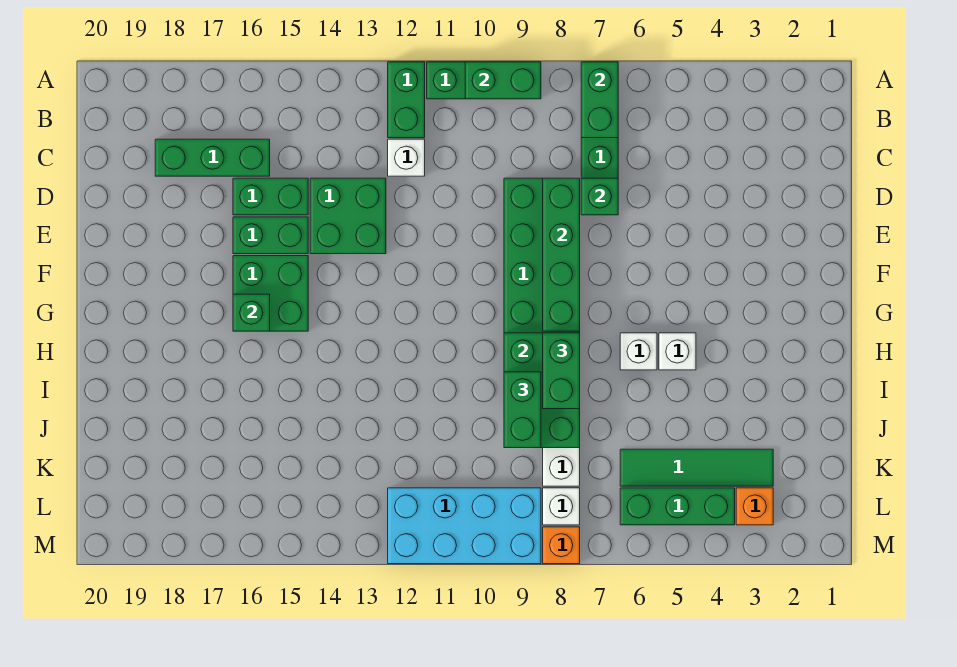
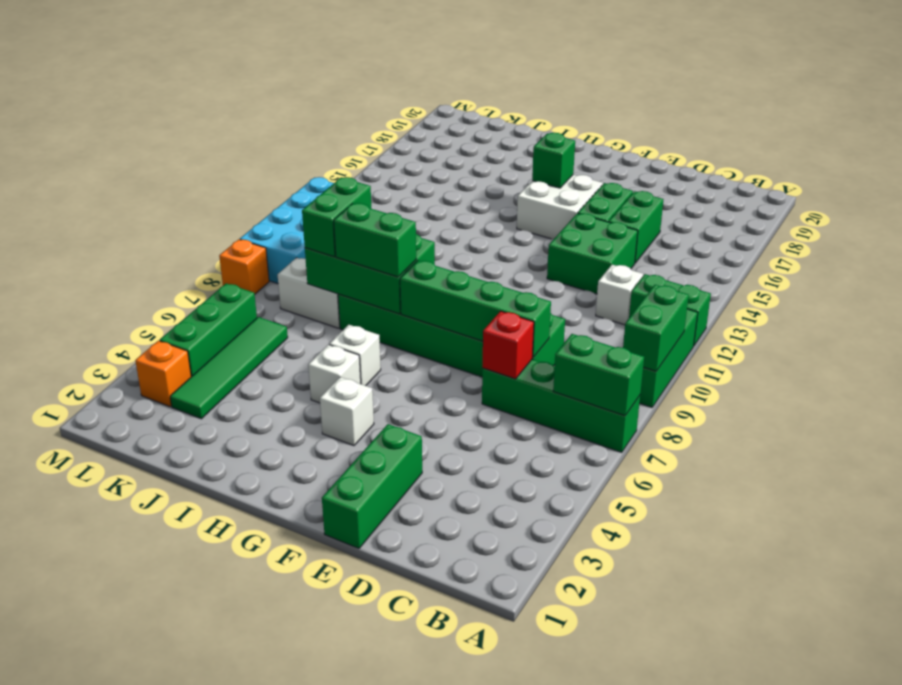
green brick C16:C18 level 1 -> green brick E1:E3 level 1
green brick D7 level 2 -> red brick D7 level 2
green brick F15:G16 level 1 -> white brick F15:G16 level 1
green brick I9:J9 level 3 -> green brick J8:J9 level 3
white brick L8 level 1 -> white brick G4 level 1

